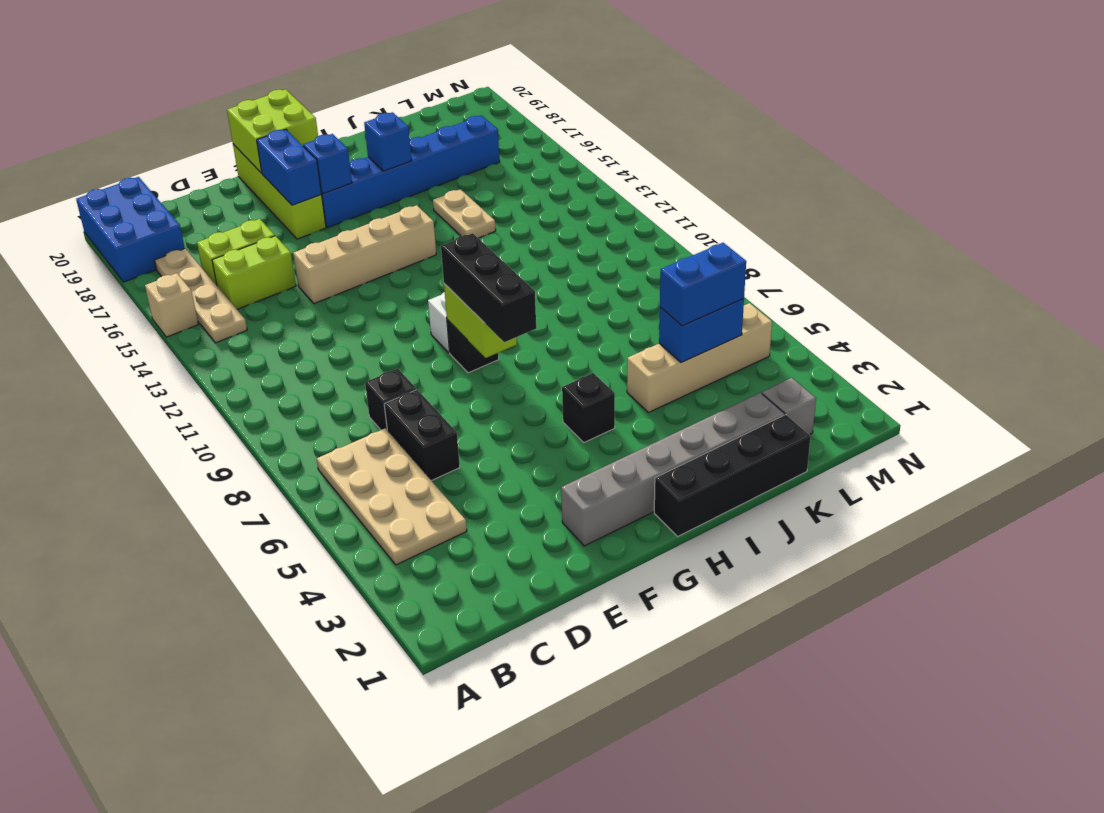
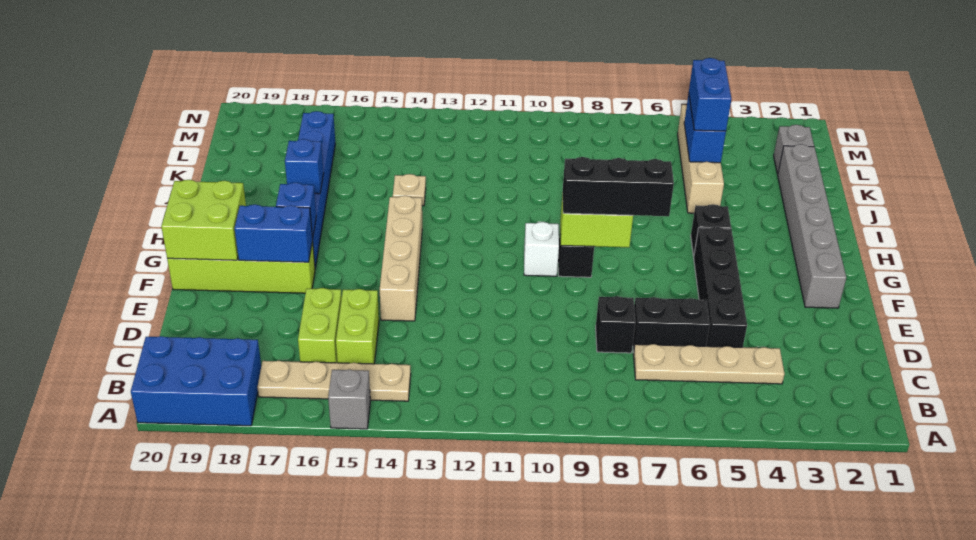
tan brick A15 level 1 -> grey brick A15 level 1
tan plate B4:C7 level 1 -> tan plate C4:C7 level 1
black brick H1:K1 level 1 -> black brick D5:G5 level 1
tan plate J14:J15 level 1 -> tan plate J14 level 1

